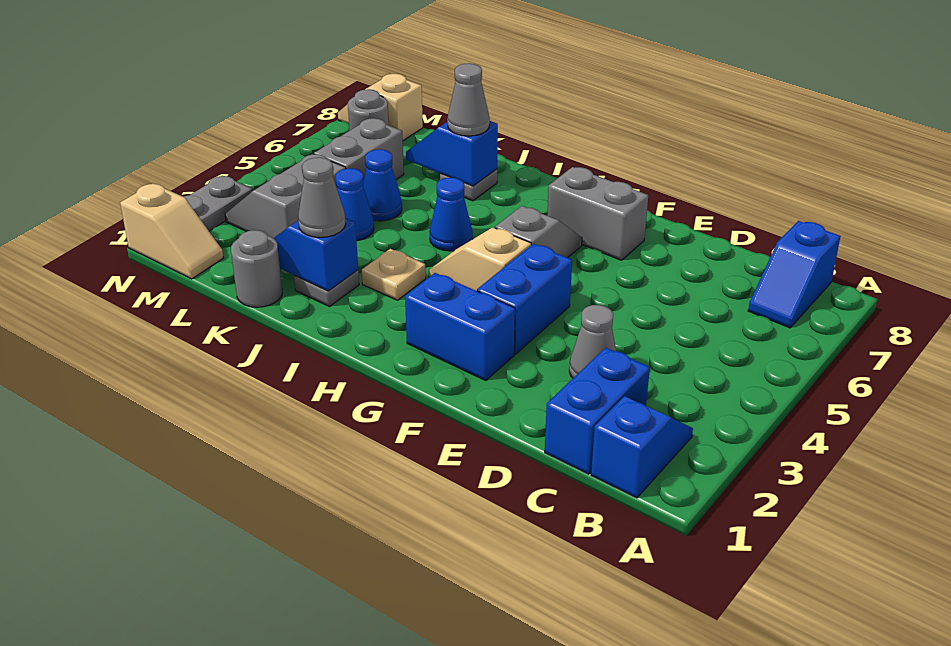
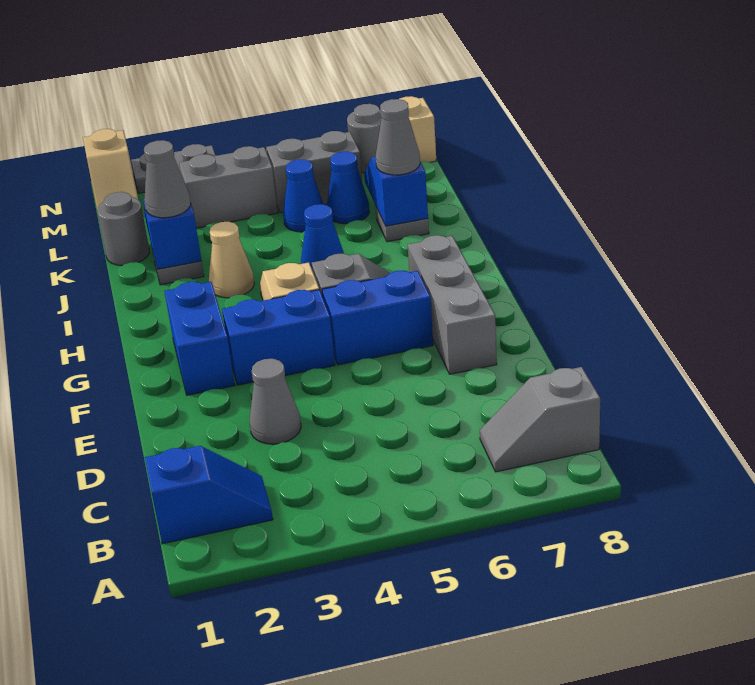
blue slope B7:B8 level 1 top 8 -> grey slope B7:B8 level 1 top 8
blue brick C1:C2 level 1 -> blue brick F5:F6 level 1
grey brick F7:G7 level 1 -> grey brick E7:G7 level 1
tan plate I3 level 1 -> tan cone I3 level 1
blue cone K4 level 1 -> blue cone K6 level 1

